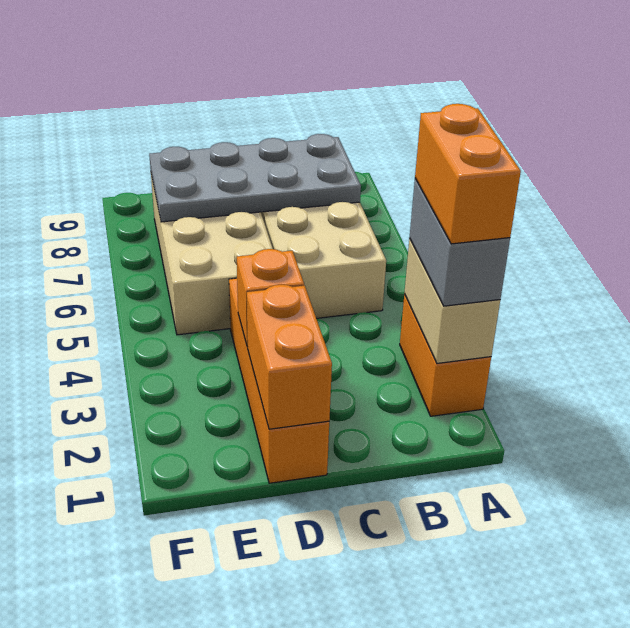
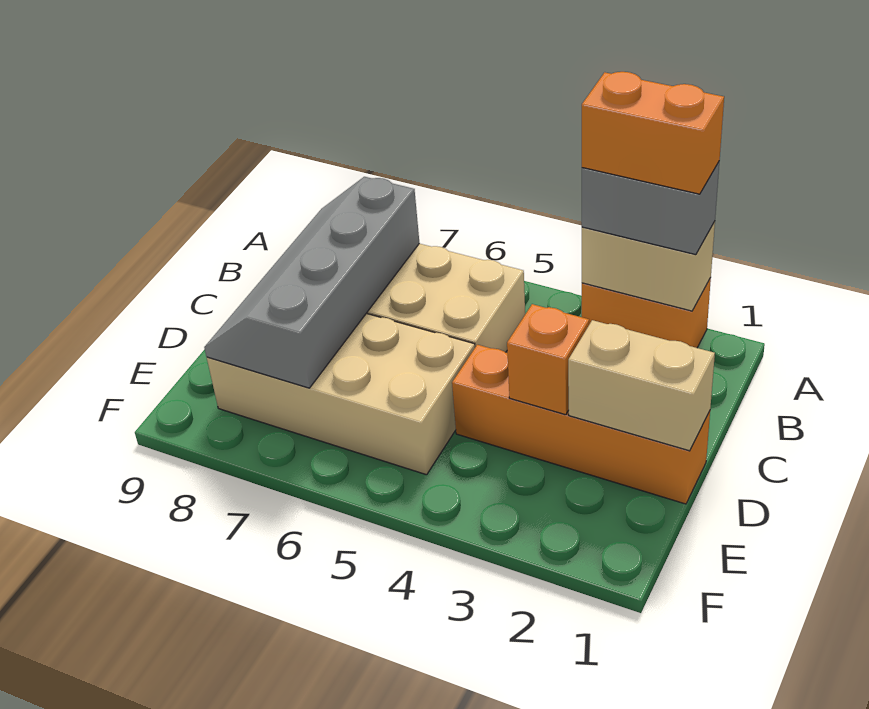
grey plate B7:E8 level 2 -> grey slope B7:E8 level 2 top 7
orange brick D1:D2 level 2 -> tan brick D1:D2 level 2

